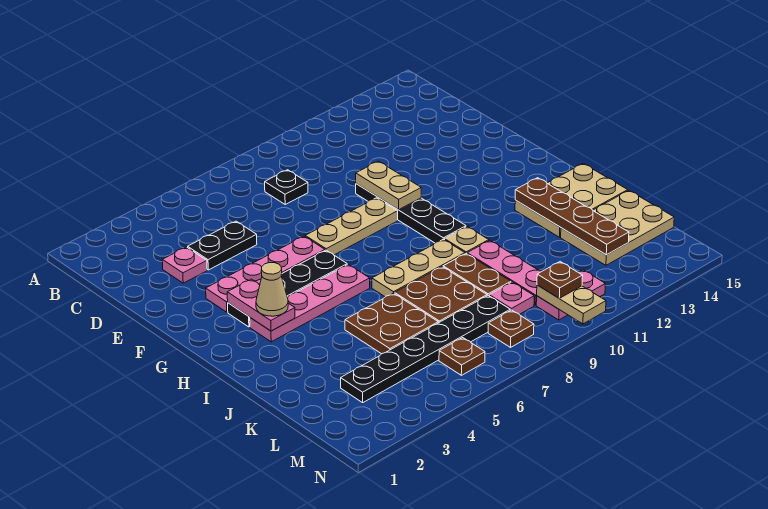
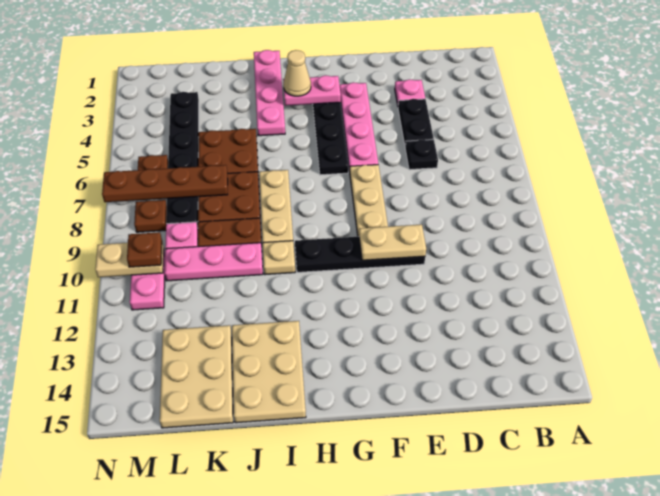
black plate C8 level 1 -> black plate D6 level 1
pink plate H3:H6 level 1 -> pink plate I1:I4 level 1
brown plate I13:L13 level 2 -> brown plate K7:N7 level 2

